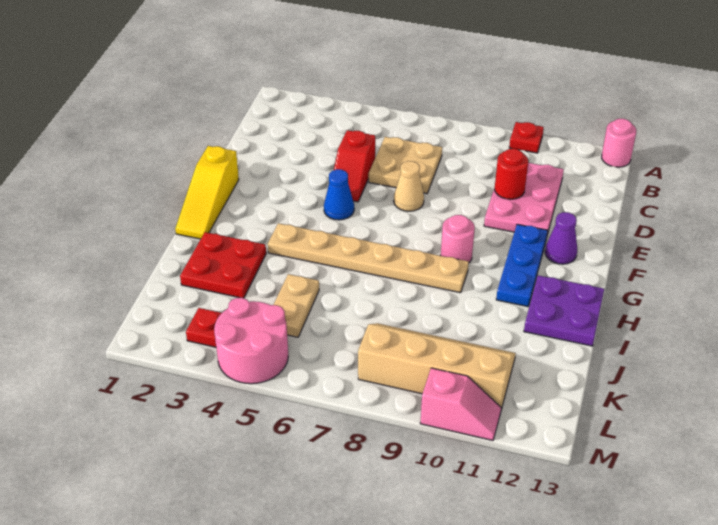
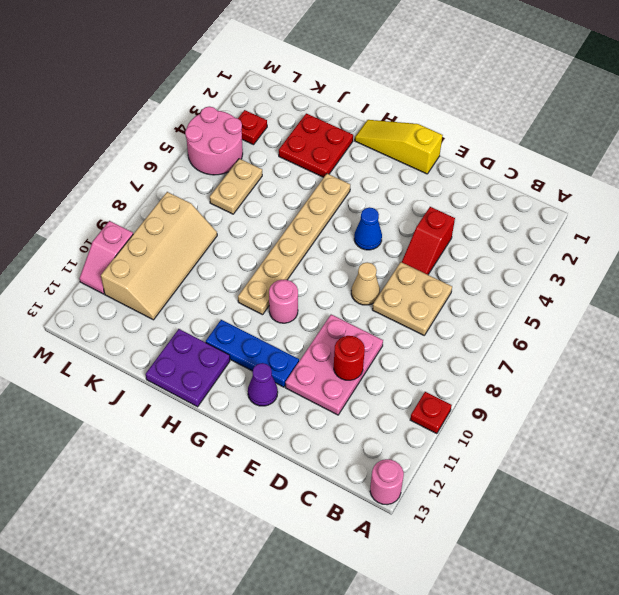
pink plate C10:E11 level 1 -> pink plate D9:E11 level 1
red slope D5:E5 level 1 top D -> red slope D4:D5 level 1 top 4
tan plate J5:K5 level 1 -> tan plate K5:K6 level 1

